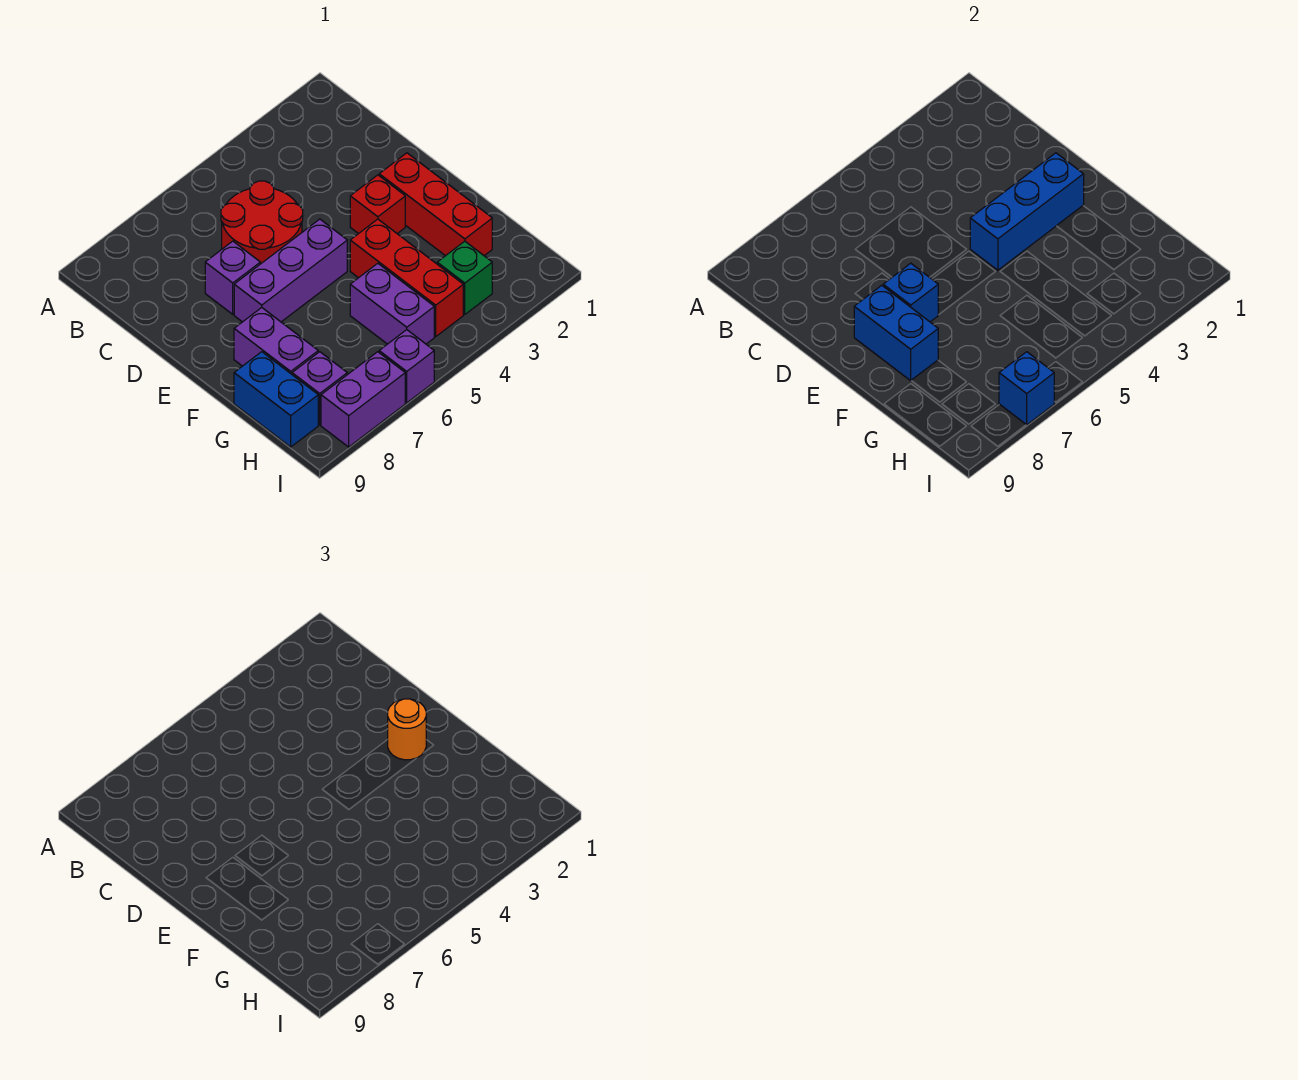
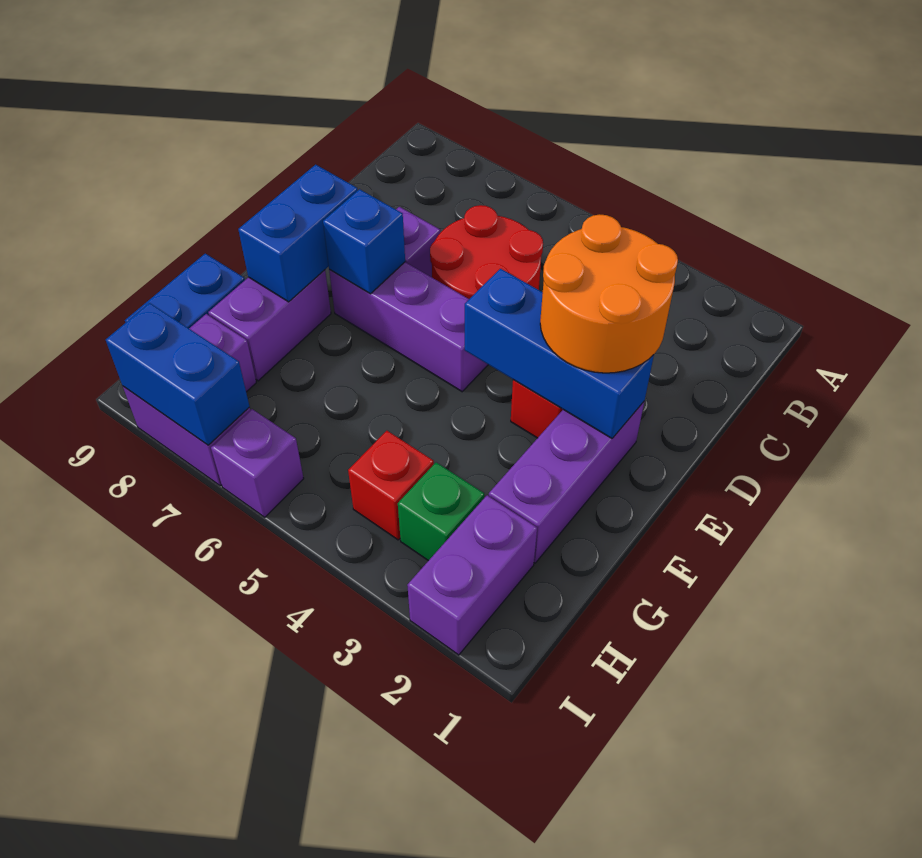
red brick E2:G2 level 1 -> purple brick E2:G2 level 1
orange round brick E2 level 3 -> orange round brick D2:E3 level 3
red brick F4:H4 level 1 -> red brick H4 level 1
purple brick G5:H5 level 1 -> purple brick H2:I2 level 1
blue brick I7 level 2 -> blue brick I7:I8 level 2

